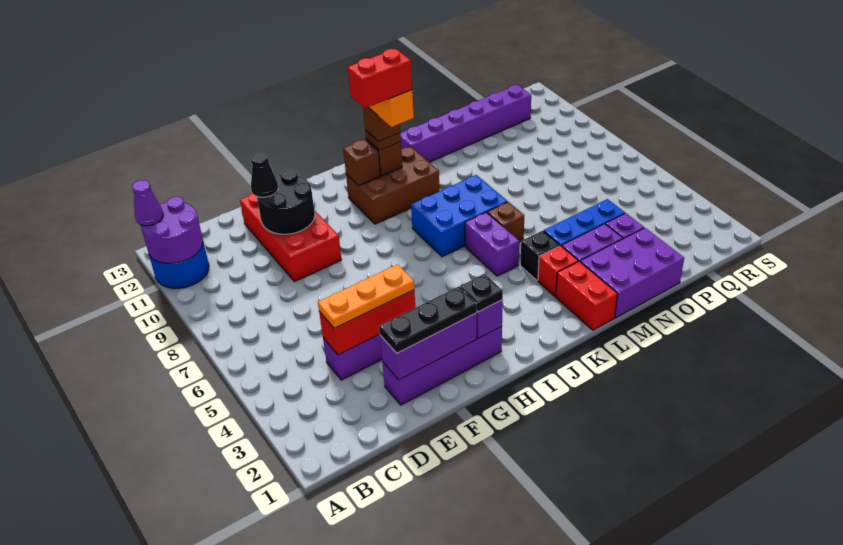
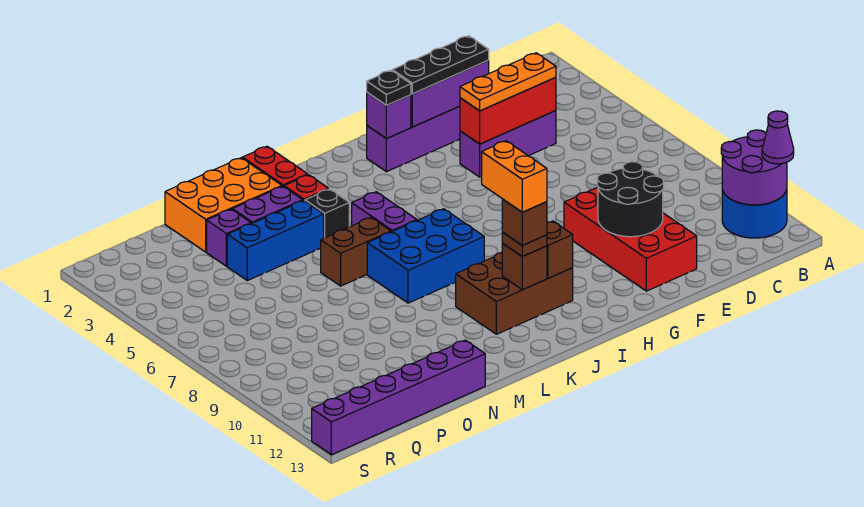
black cone E11 level 3 -> none
red brick I10:J10 level 6 -> none
brown brick L6 level 1 -> brown brick L6:M6 level 1
purple brick L12:Q12 level 1 -> purple brick N13:S13 level 1
purple brick M1:O2 level 1 -> orange brick M1:O2 level 1

